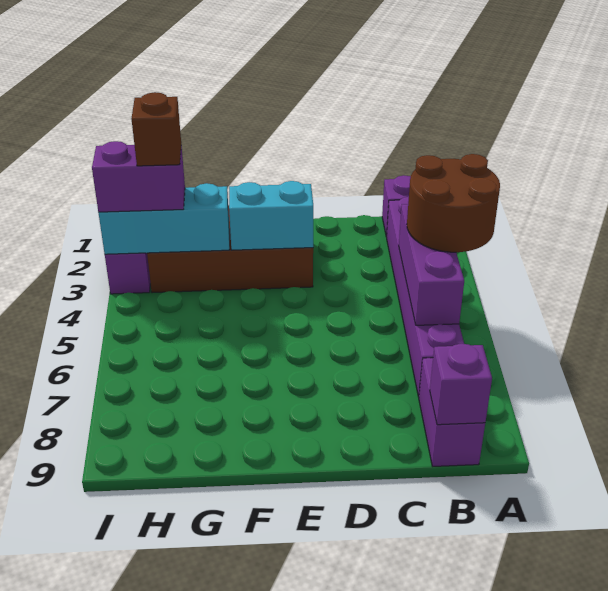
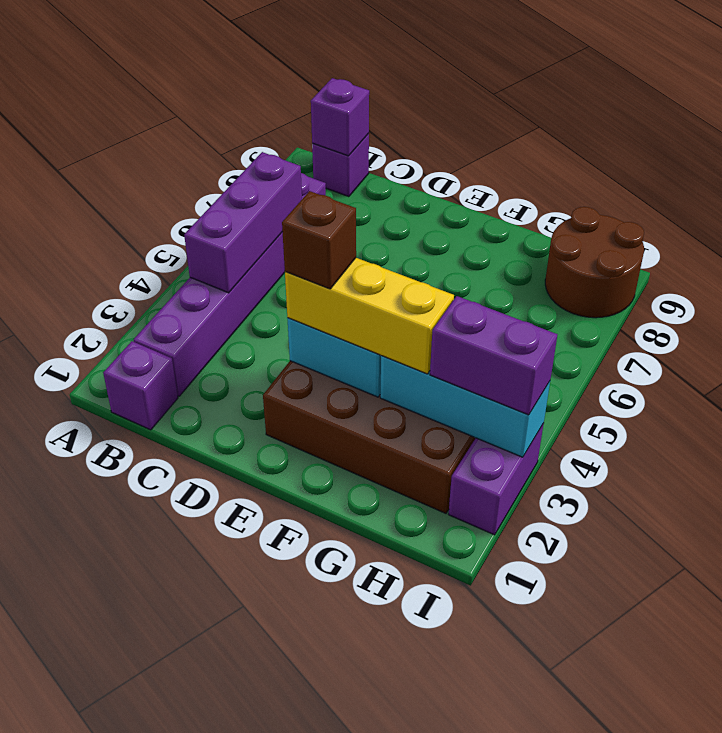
brown round brick A4:B5 level 3 -> brown round brick H8:I9 level 1
purple brick B8:B9 level 1 -> purple brick B9 level 1
none -> yellow brick E3:G3 level 3
brown brick H3 level 4 -> brown brick E3 level 4

